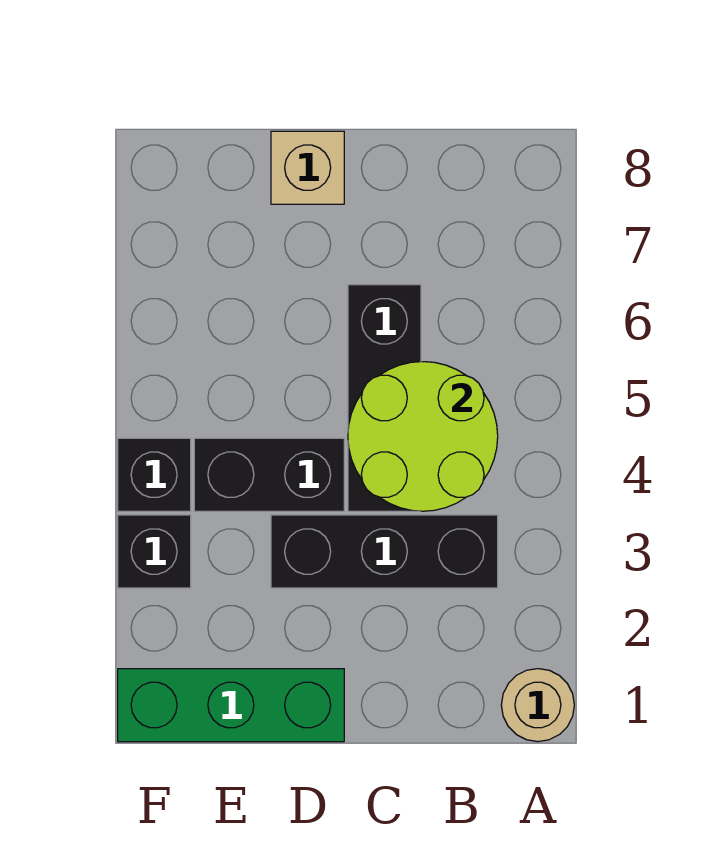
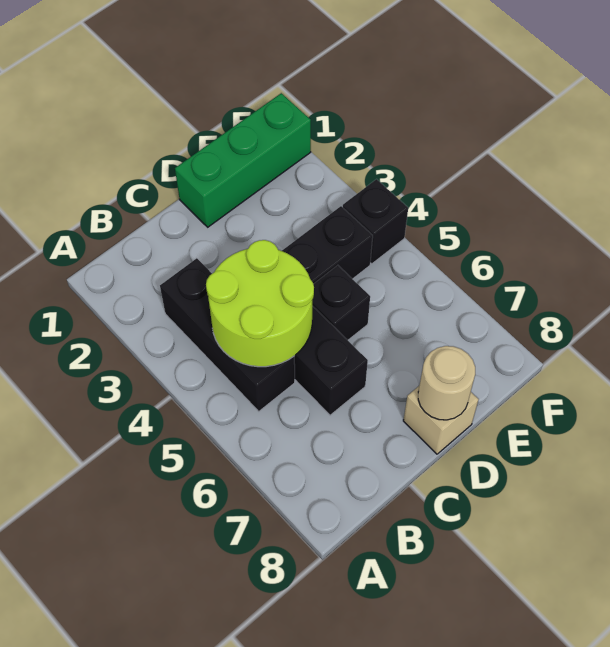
tan round brick A1 level 1 -> tan round brick D8 level 2
black brick B3:D3 level 1 -> black brick B3:B5 level 1
black brick F3 level 1 -> black brick D5 level 1

